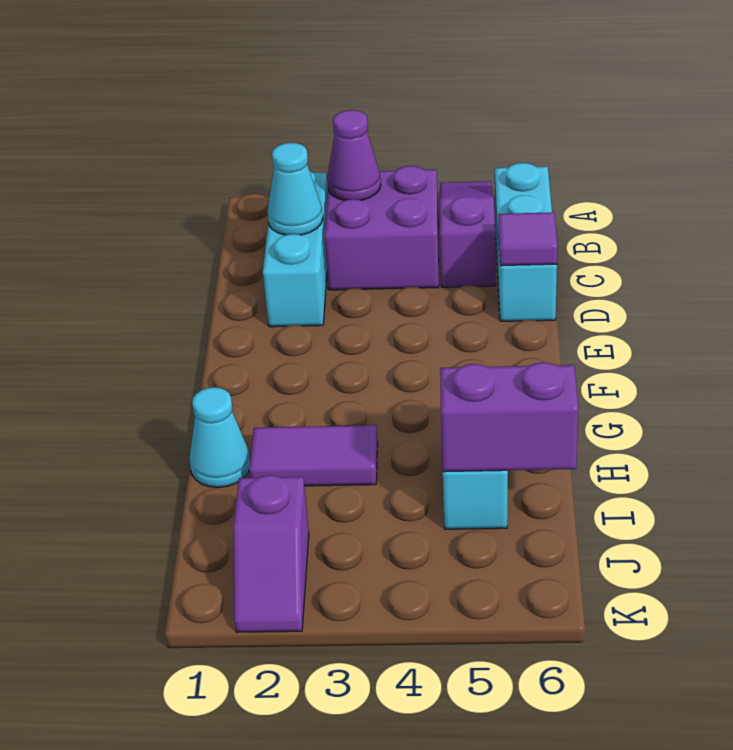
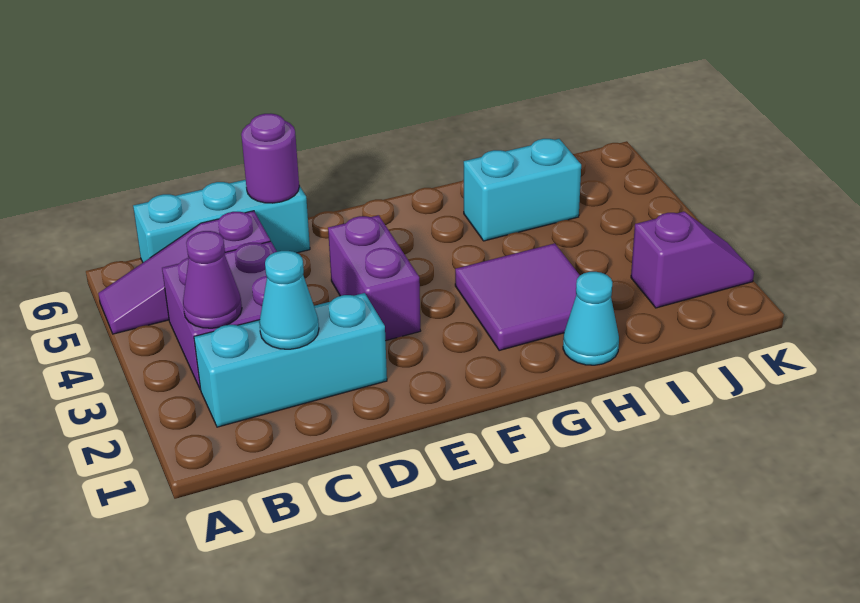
purple tile D6 level 2 -> purple round brick D6 level 2
purple tile H2:H3 level 1 -> purple tile G2:H3 level 1
purple brick I5:I6 level 2 -> purple brick E3:E4 level 1

